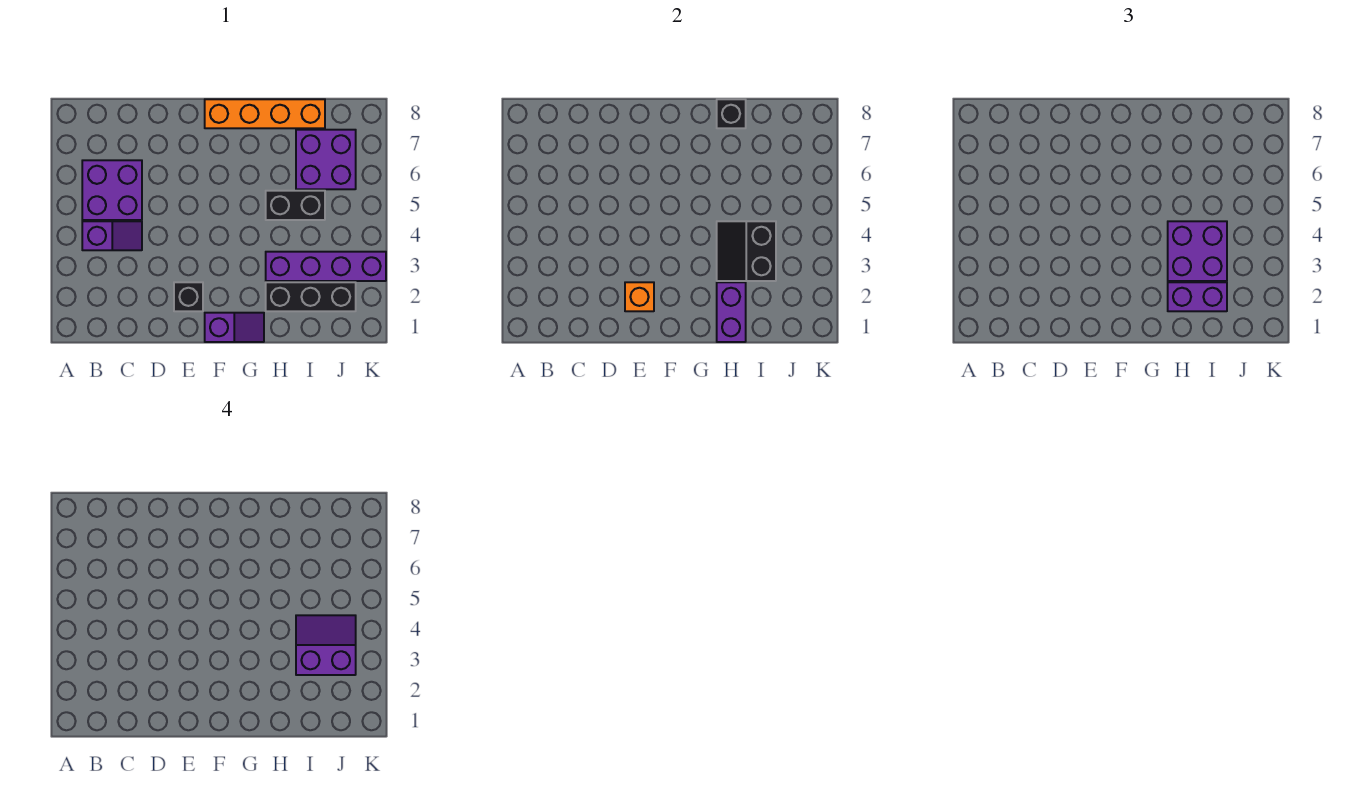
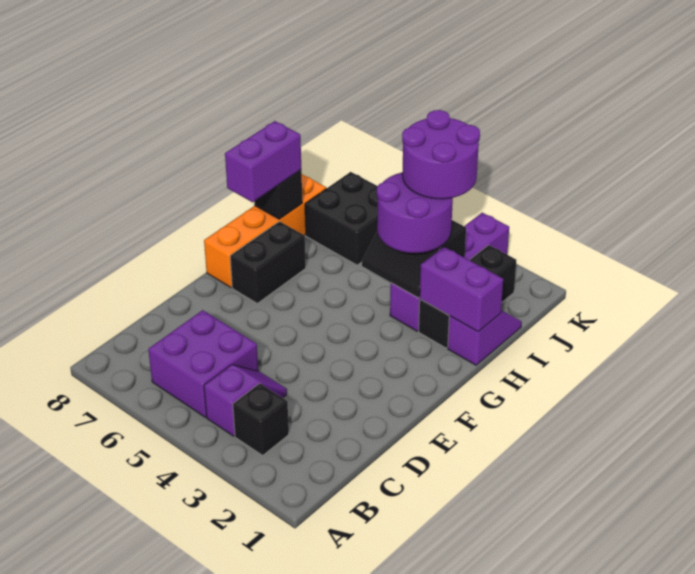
black brick E2 level 1 -> black brick B3 level 1
orange brick E2 level 2 -> none
purple slope F1:G1 level 1 top F -> purple slope H1:I1 level 1 top H
purple brick H2:I2 level 3 -> purple brick G8:H8 level 3
purple brick H3:I4 level 3 -> purple round brick H3:I4 level 3
black brick H5:I5 level 1 -> black brick F7:G7 level 1
purple slope I3:J4 level 4 top 3 -> purple round brick I3:J4 level 4
purple brick I6:J7 level 1 -> black brick I6:J7 level 1

